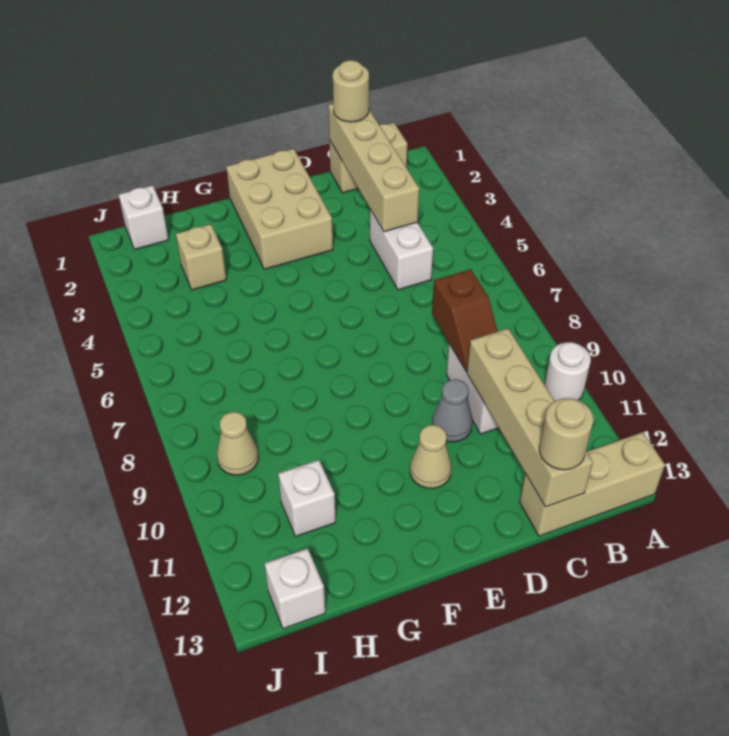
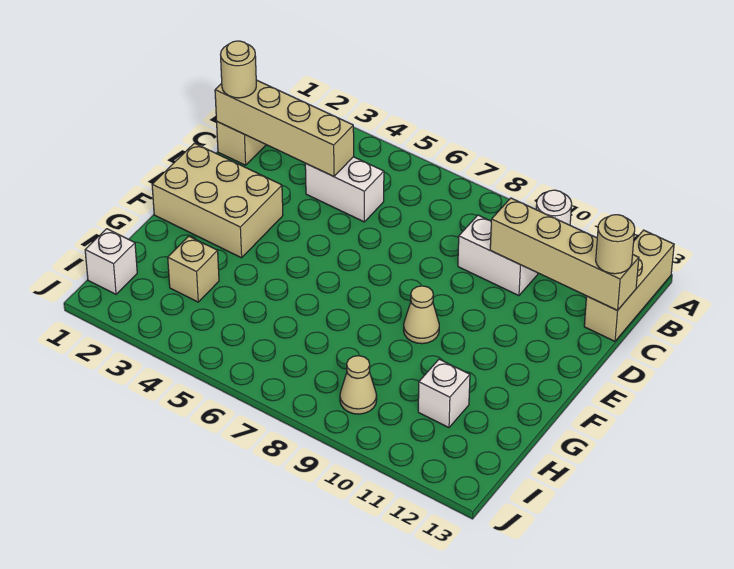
brown slope C8:C9 level 2 top 8 -> none
grey cone D10 level 1 -> none
tan cone E11 level 1 -> tan cone F9 level 1
white brick I13 level 1 -> none

